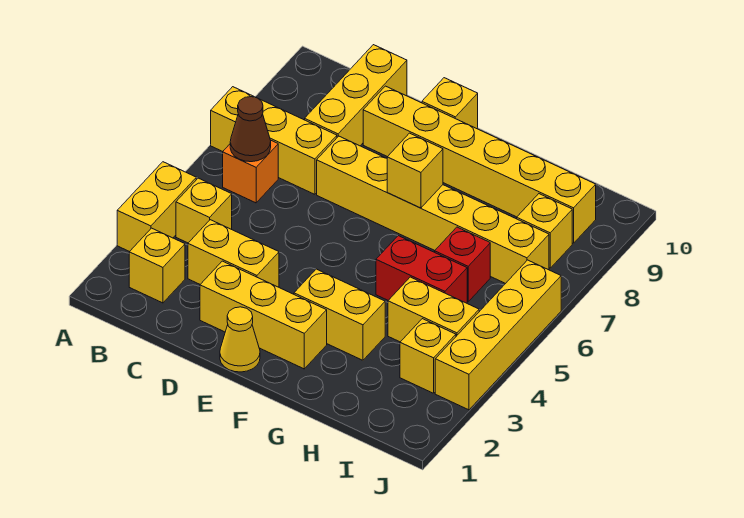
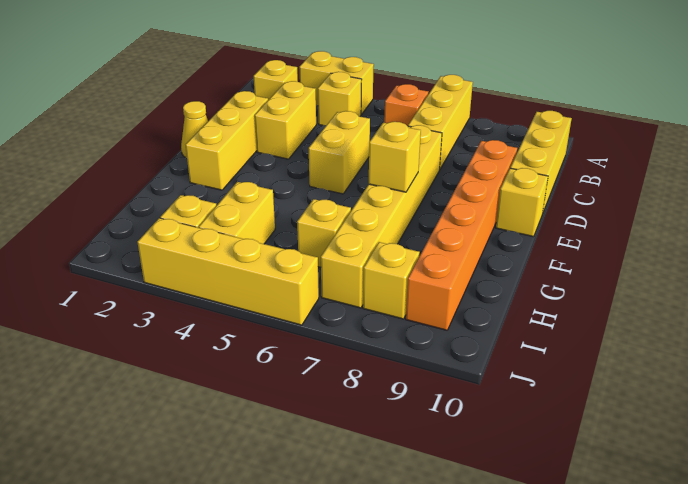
brown cone B6 level 2 -> none
yellow brick C8:C10 level 1 -> yellow brick B10:D10 level 1
yellow brick D9:I9 level 1 -> orange brick D9:I9 level 1
yellow brick F3:G3 level 1 -> yellow brick D5:E5 level 1
red brick G5:H5 level 1 -> none
red brick H6 level 1 -> yellow brick H6 level 1

